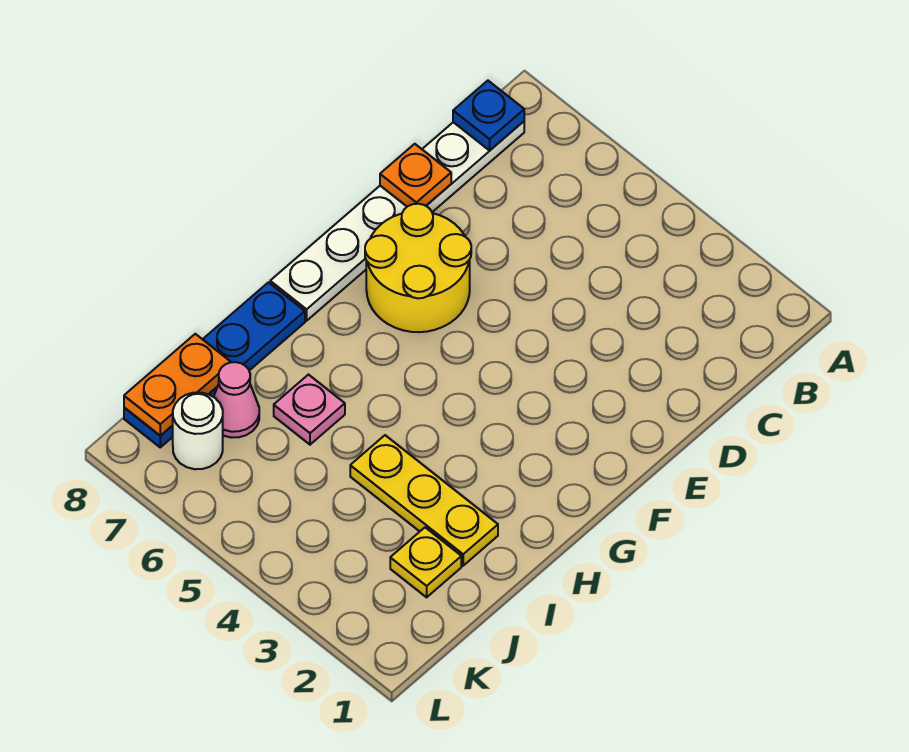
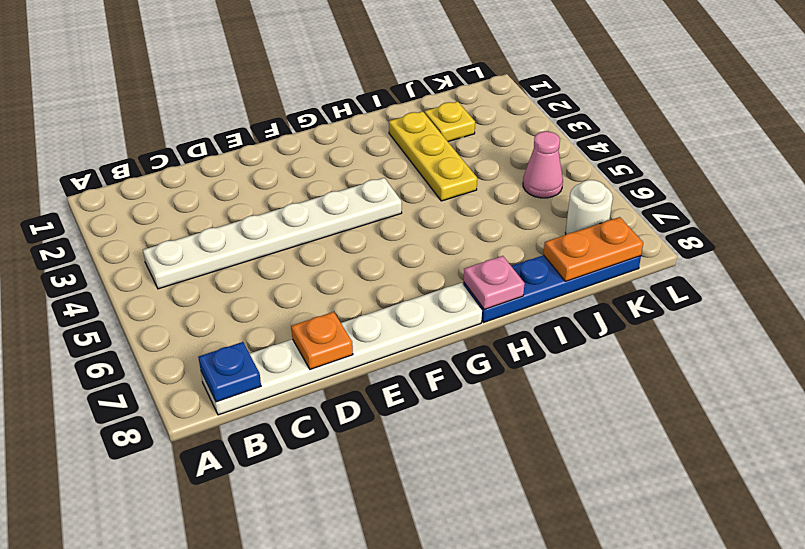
none -> white plate B4:G4 level 1
yellow round brick E6:F7 level 1 -> none
pink plate I6 level 1 -> pink plate H8 level 2
pink cone J7 level 1 -> pink cone K5 level 1

